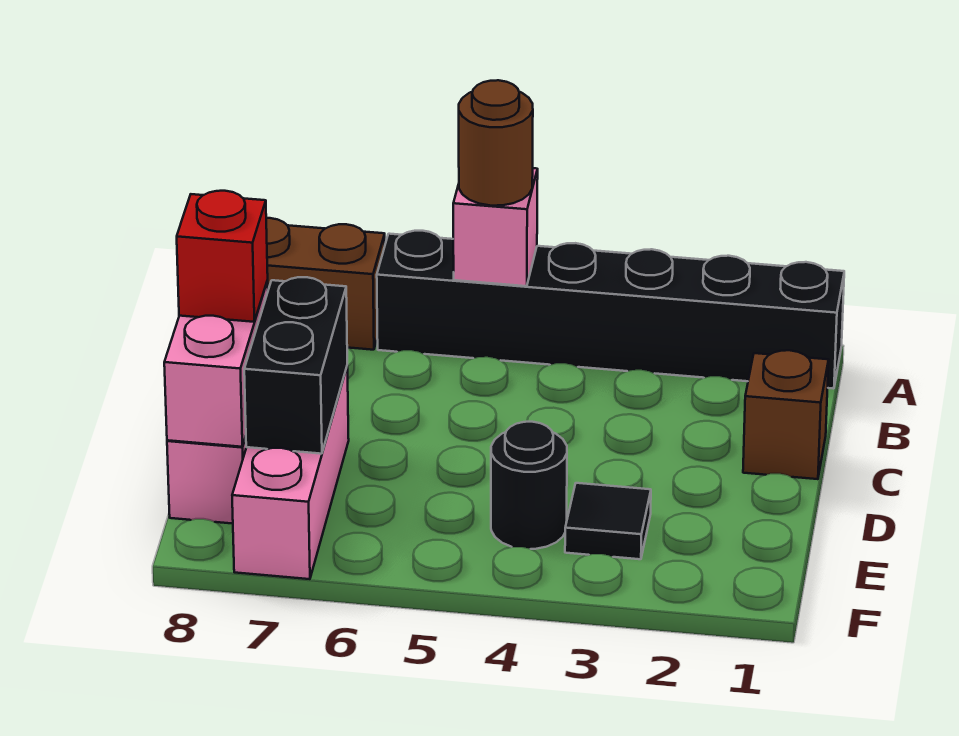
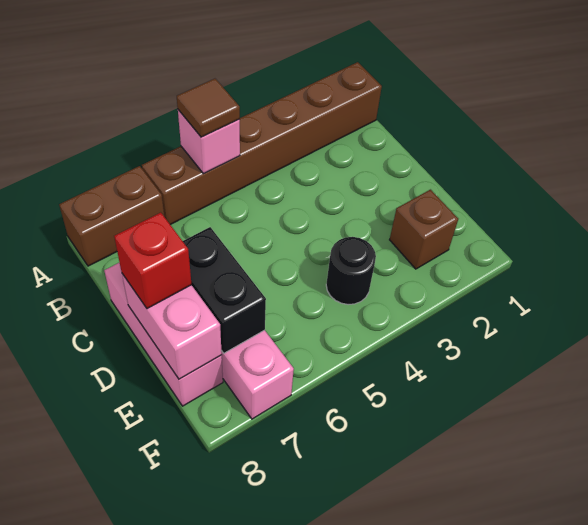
black brick A1:A6 level 1 -> brown brick A1:A6 level 1
brown round brick A5 level 3 -> brown tile A5 level 3
brown brick C1 level 1 -> brown brick E2 level 1
black tile E3 level 1 -> none

